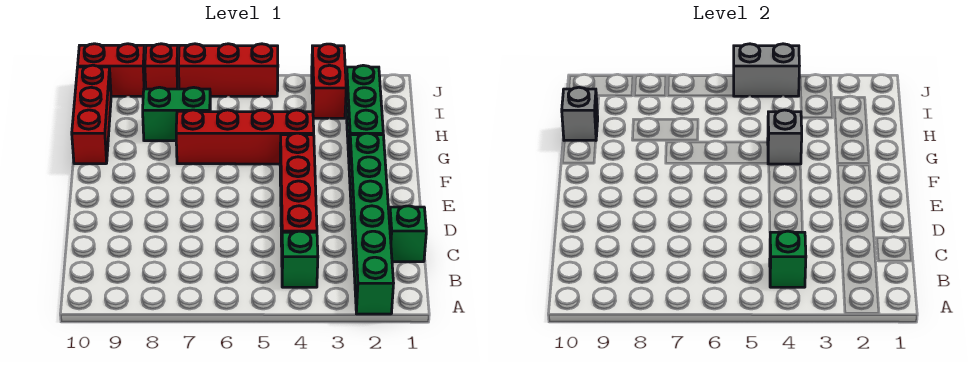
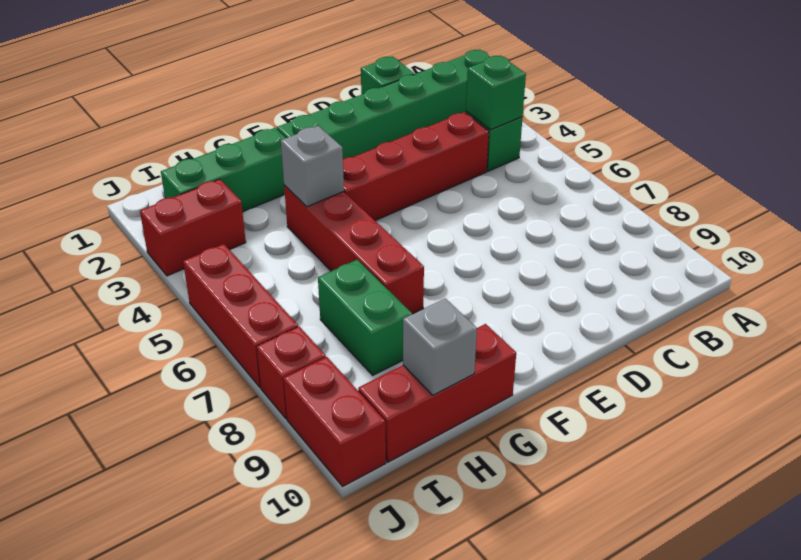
grey brick J4:J5 level 2 -> none

